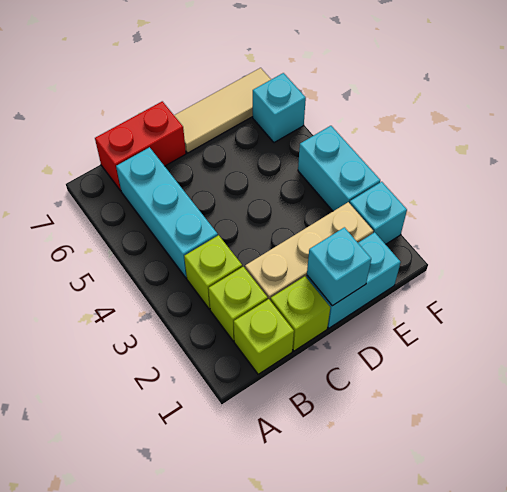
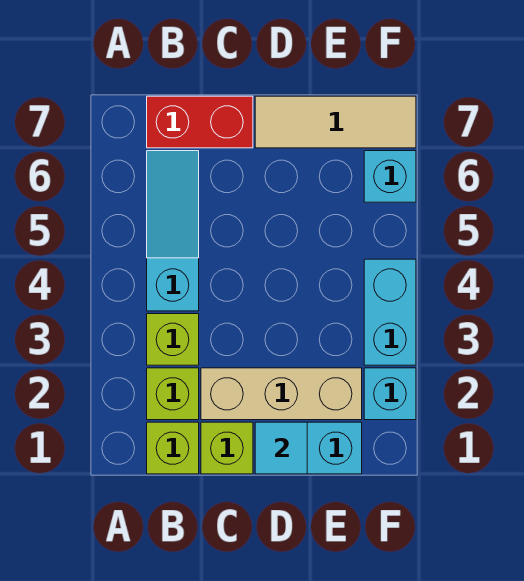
cyan brick B4:B6 level 1 -> cyan slope B4:B6 level 1 top 4
cyan brick D1 level 2 -> cyan tile D1 level 2

